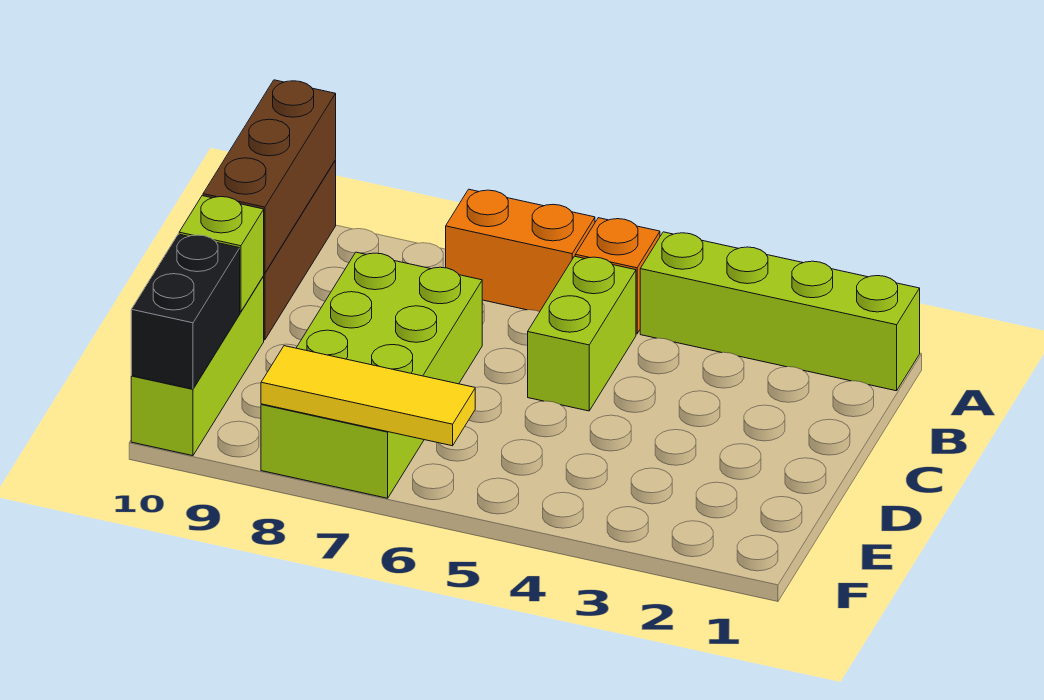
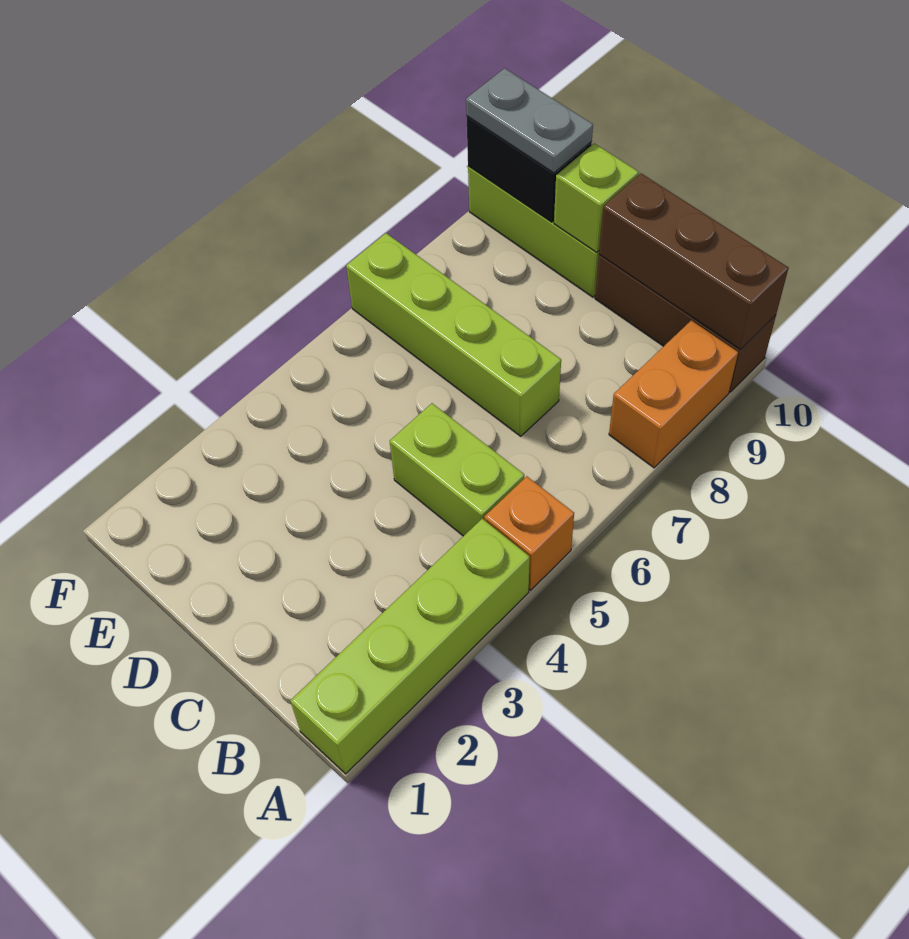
orange brick A6:A7 level 1 -> orange brick A8:A9 level 1
lime brick C7:F8 level 1 -> lime brick C7:F7 level 1
none -> grey plate E10:F10 level 3
yellow tile F6:F8 level 2 -> none

